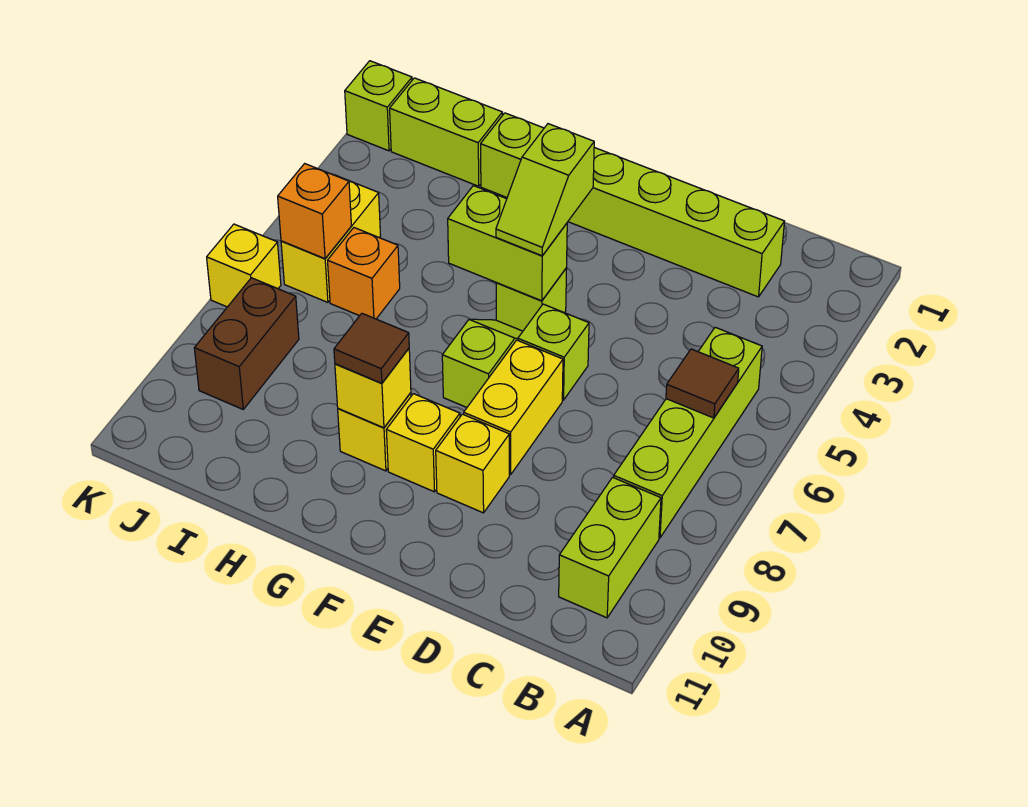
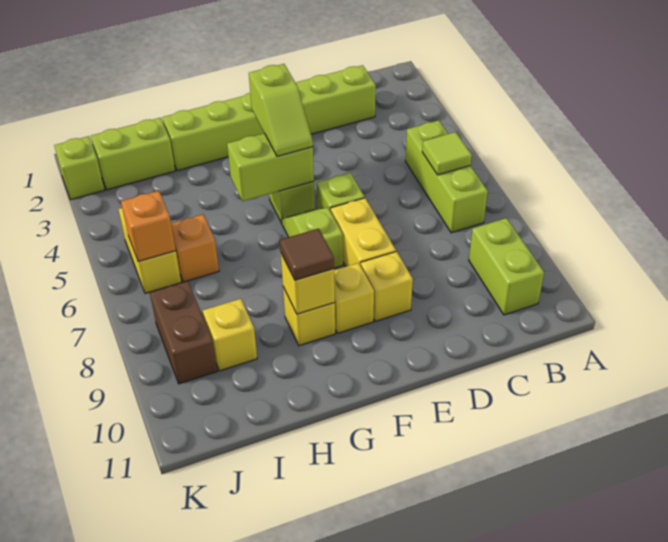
lime brick B5:B8 level 1 -> lime brick B5:B7 level 1
brown tile B6 level 2 -> lime tile B6 level 2
yellow brick K7 level 1 -> yellow brick I9 level 1

